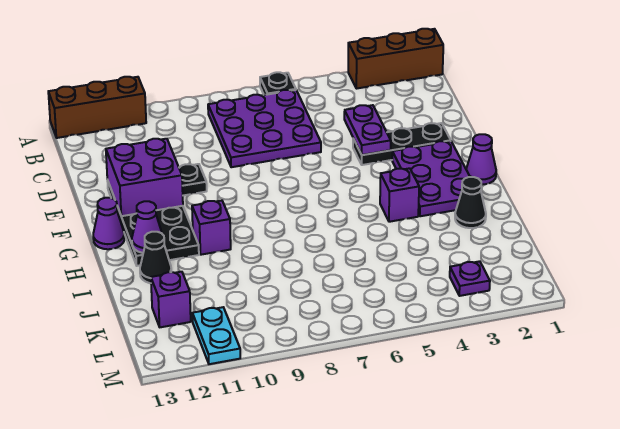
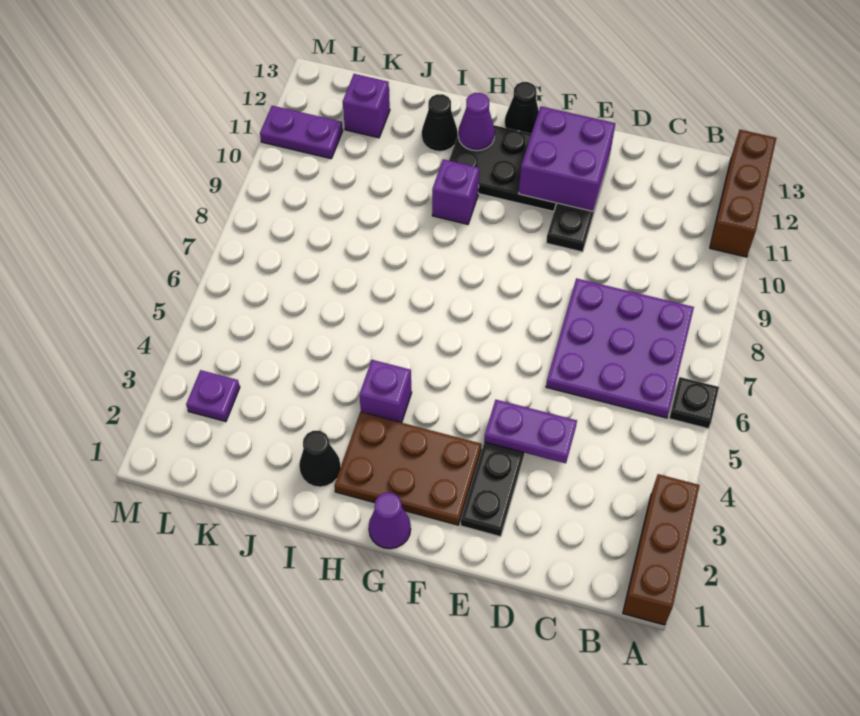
purple plate F2:H3 level 1 -> brown plate F2:H3 level 1
purple cone G13 level 1 -> black cone G13 level 1
cyan plate L11:M11 level 1 -> purple plate L11:M11 level 1

